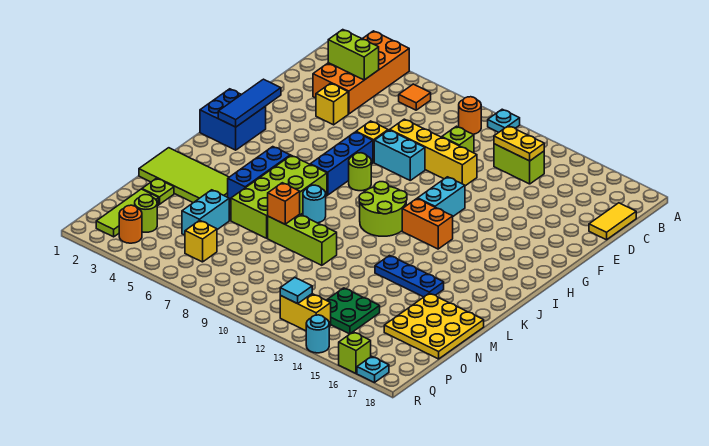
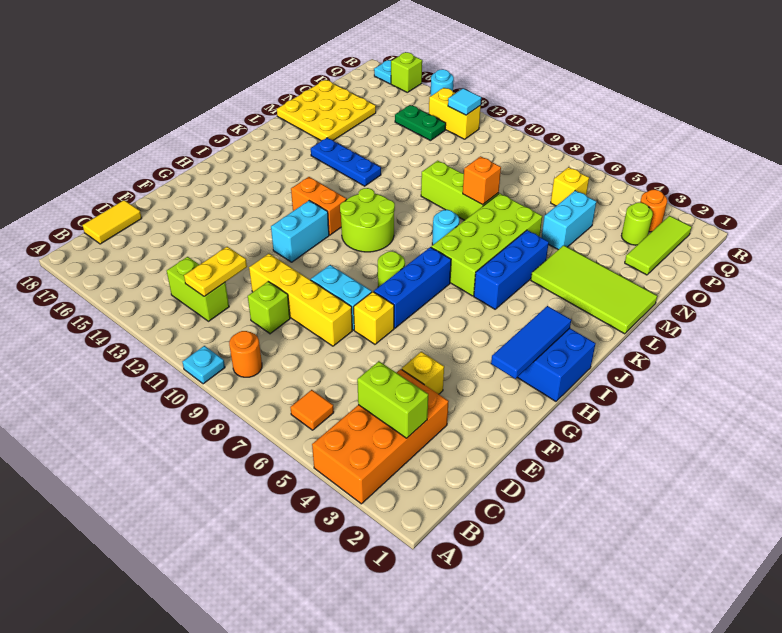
yellow plate C12:C13 level 2 -> yellow plate C12:D12 level 2
lime plate N2 level 1 -> none
green plate O13:P14 level 1 -> green plate P13:P14 level 1

